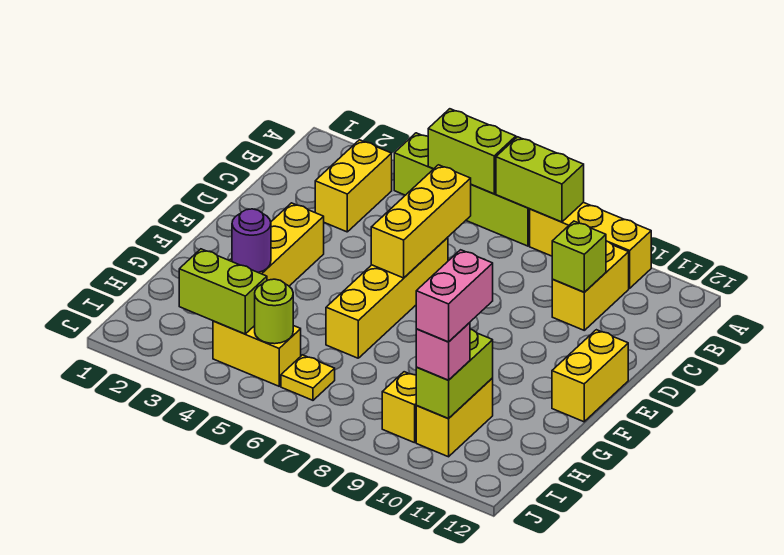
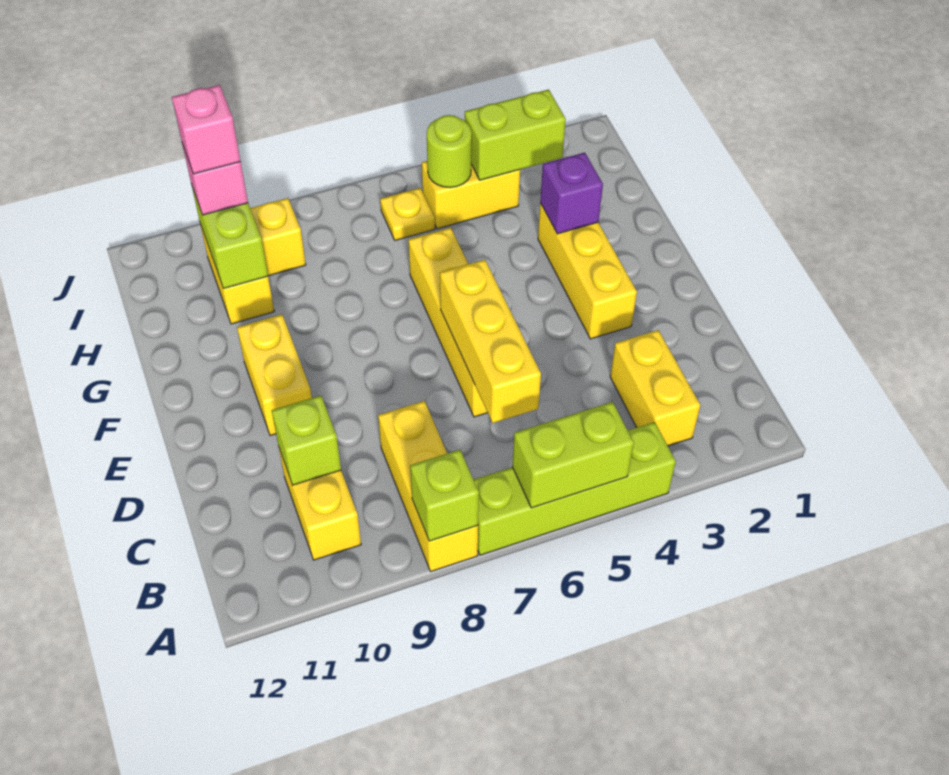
lime brick A7:A8 level 2 -> lime brick A8 level 2
yellow brick A8:A10 level 1 -> yellow brick A8:C8 level 1
yellow brick E12:F12 level 1 -> yellow brick E10:F10 level 1
purple round brick G3 level 2 -> purple brick G3 level 2
pink brick H10:I10 level 4 -> pink brick I10 level 4

